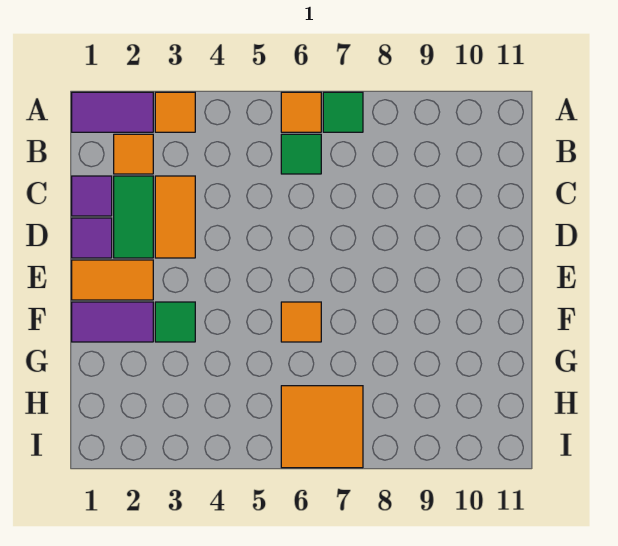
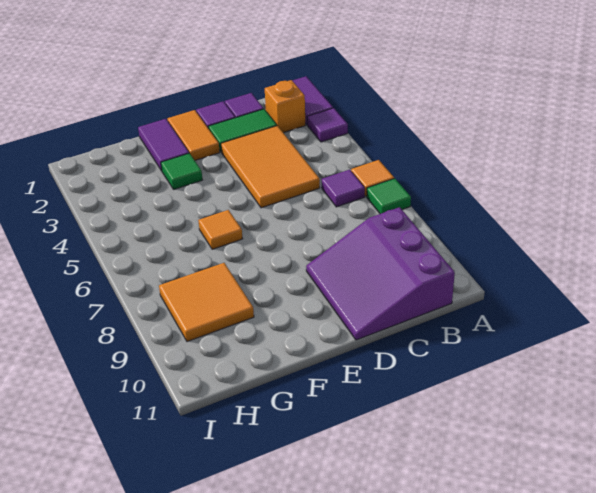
orange tile A3 level 1 -> purple tile A3 level 1
orange tile B2 level 1 -> orange brick B2 level 1
green tile B6 level 1 -> purple tile B6 level 1
none -> purple slope B9:D11 level 1 top B
orange tile C3:D3 level 1 -> orange tile C3:D5 level 1
orange tile H6:I7 level 1 -> orange tile G8:H9 level 1

